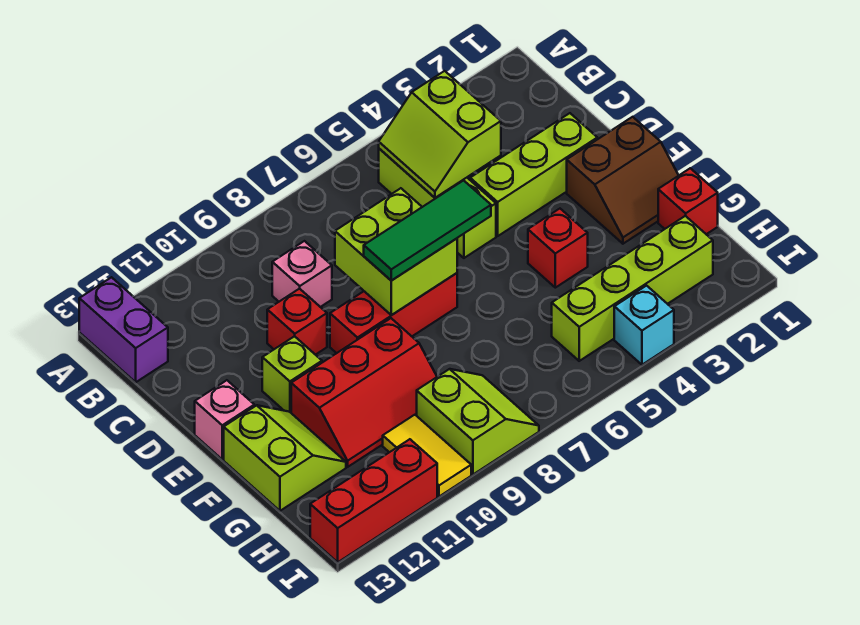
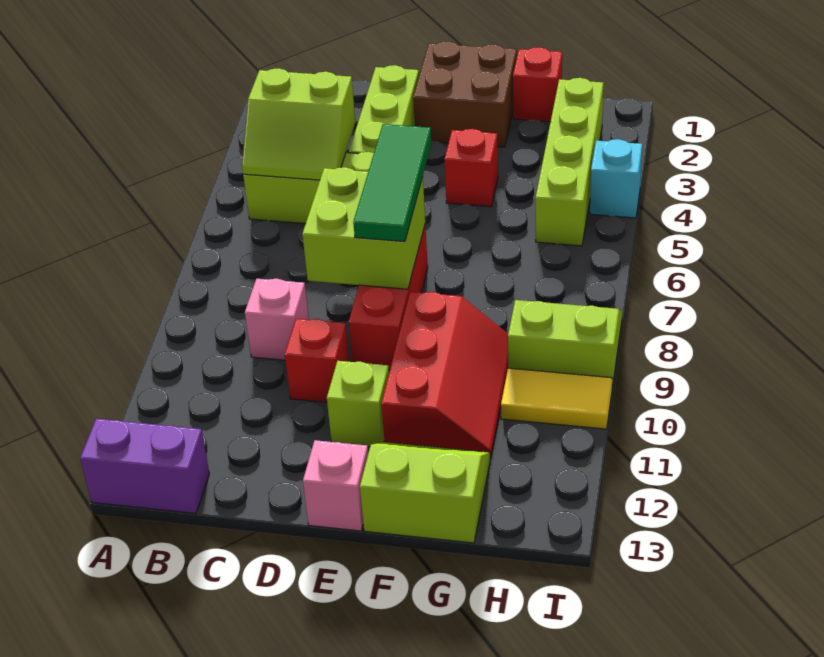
brown slope E1:F2 level 1 top E -> brown brick E1:F2 level 1
red brick I11:I13 level 1 -> none

